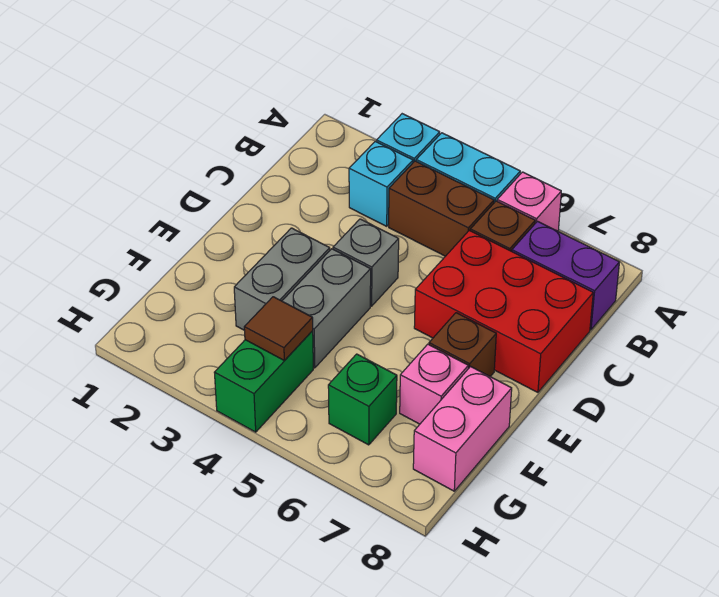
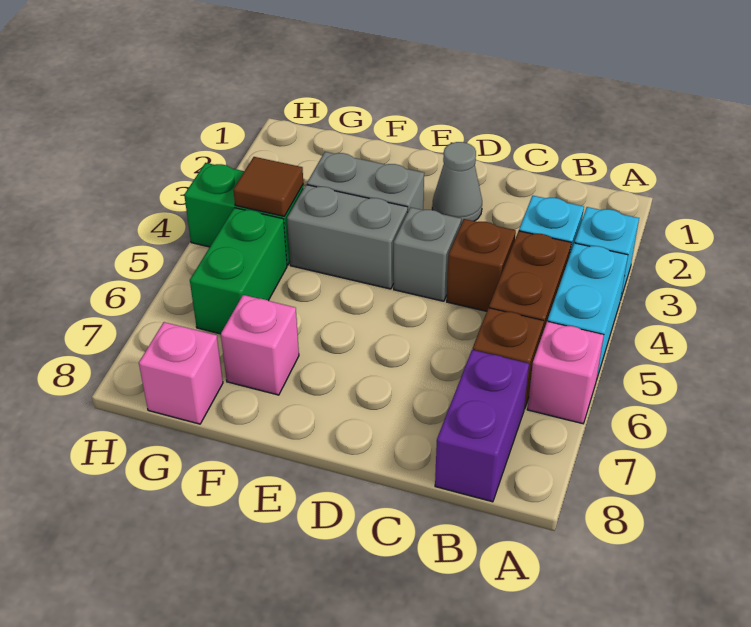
red brick C6:D8 level 1 -> none
none -> grey cone D2 level 1
brown brick E7 level 1 -> brown brick C4 level 1
pink brick F8:G8 level 1 -> pink brick G8 level 1
green brick G6 level 1 -> green brick G5:G6 level 1

